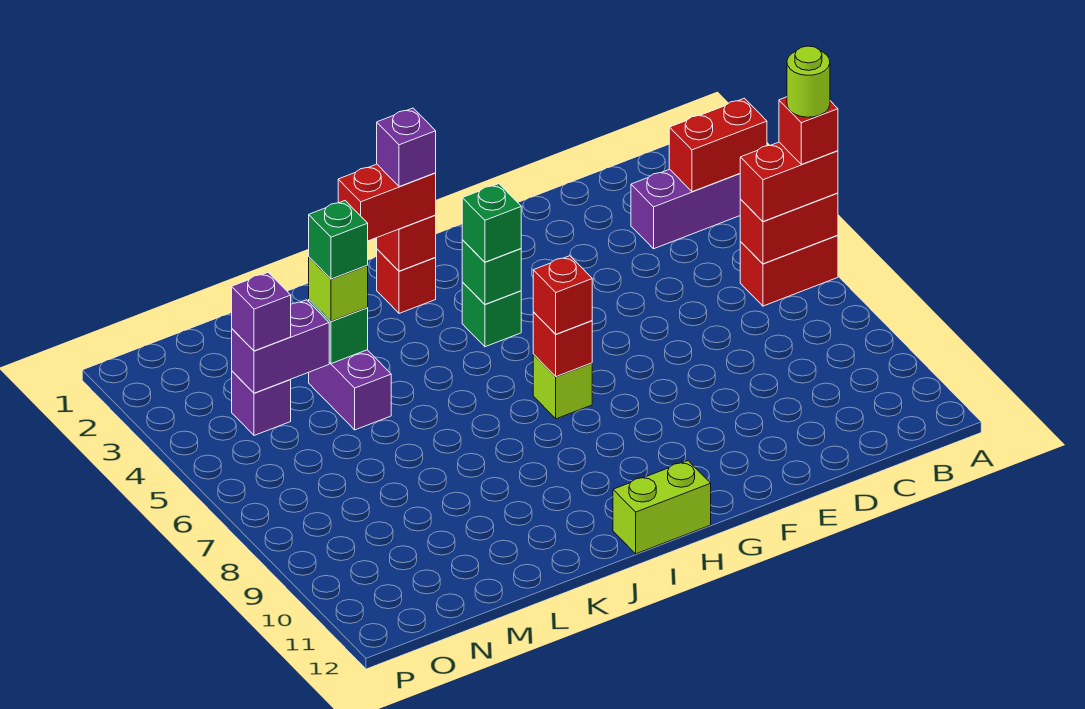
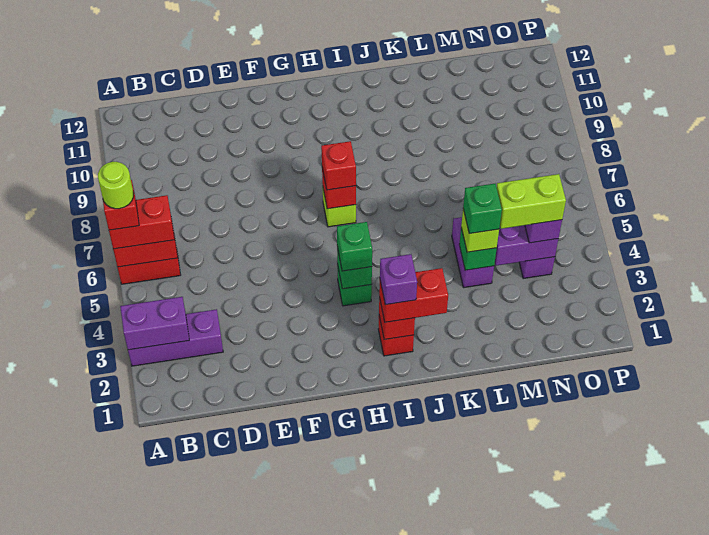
red brick A3:B3 level 2 -> purple brick A3:B3 level 2
lime brick H12:I12 level 1 -> lime brick M4:N4 level 4

